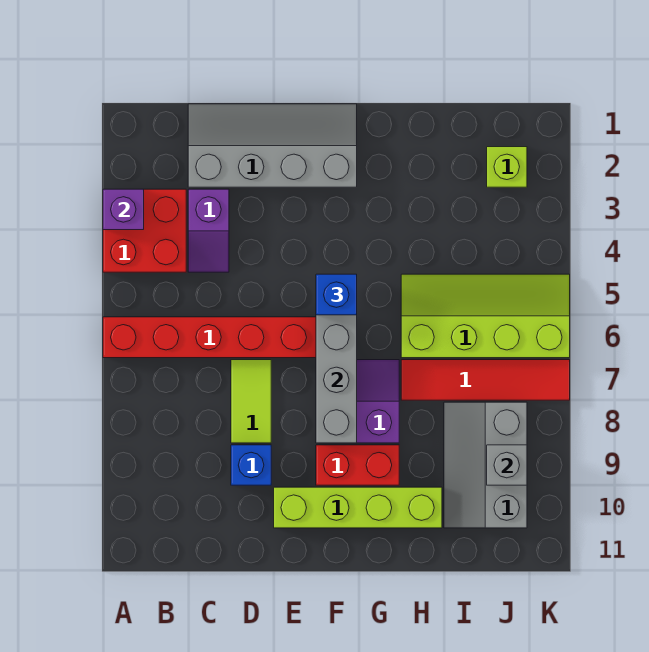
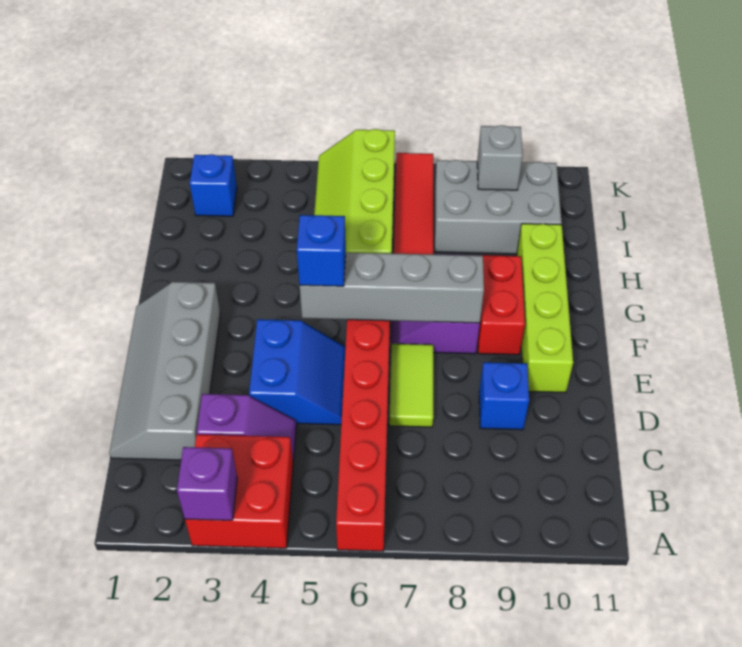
none -> blue slope D4:E5 level 1 top 4
lime tile D7:D8 level 1 -> lime tile D7:E7 level 1
grey slope I8:J10 level 1 top J -> grey brick I8:J10 level 1
lime brick J2 level 1 -> blue brick J2 level 1

